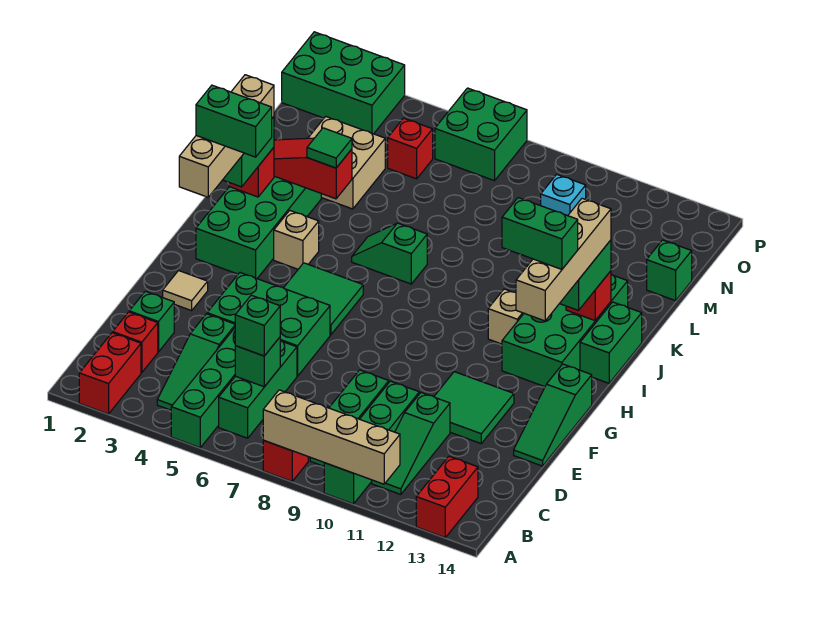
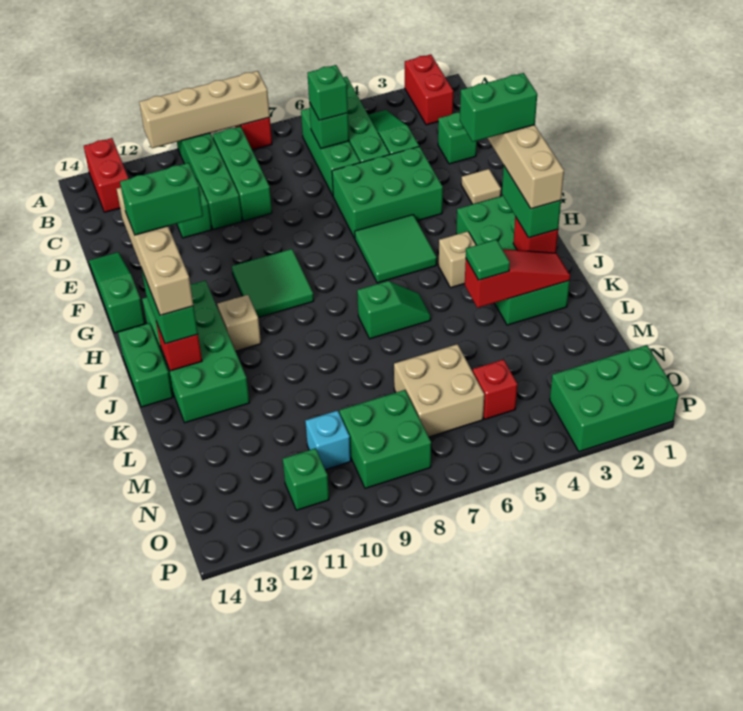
red brick C2 level 1 -> none
green tile E11:F12 level 1 -> green tile G9:H10 level 1
tan brick L3:M4 level 1 -> tan brick M6:N7 level 1
green brick M14 level 1 -> green brick O11 level 1
green brick O6:P7 level 1 -> green brick N8:O9 level 1

